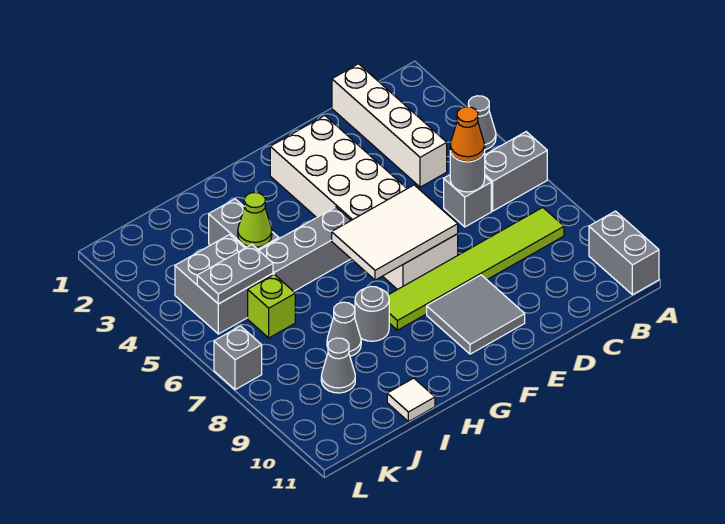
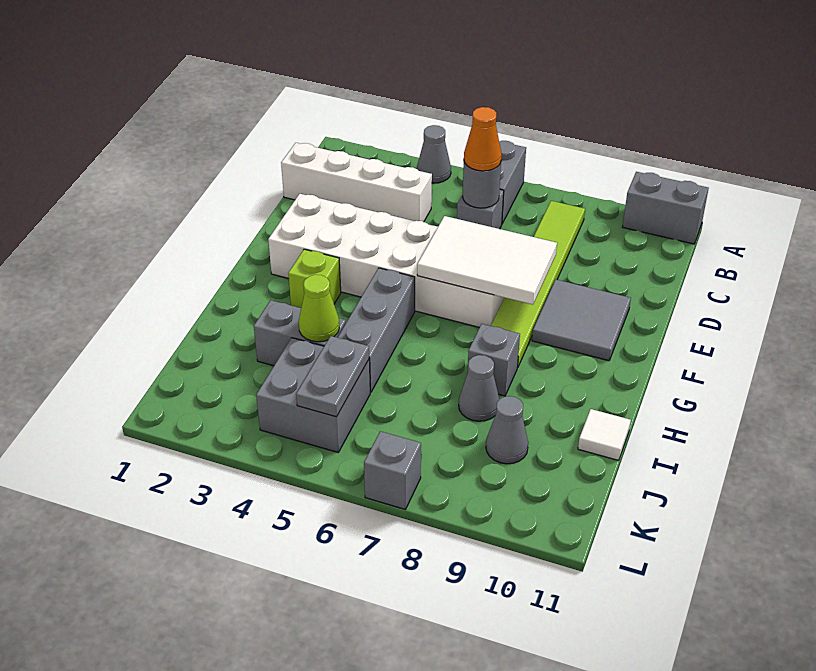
white tile E6:G7 level 2 -> white tile E6:F8 level 2
grey round brick H8 level 1 -> grey brick H8 level 1
lime brick J6 level 1 -> lime brick G3 level 1

